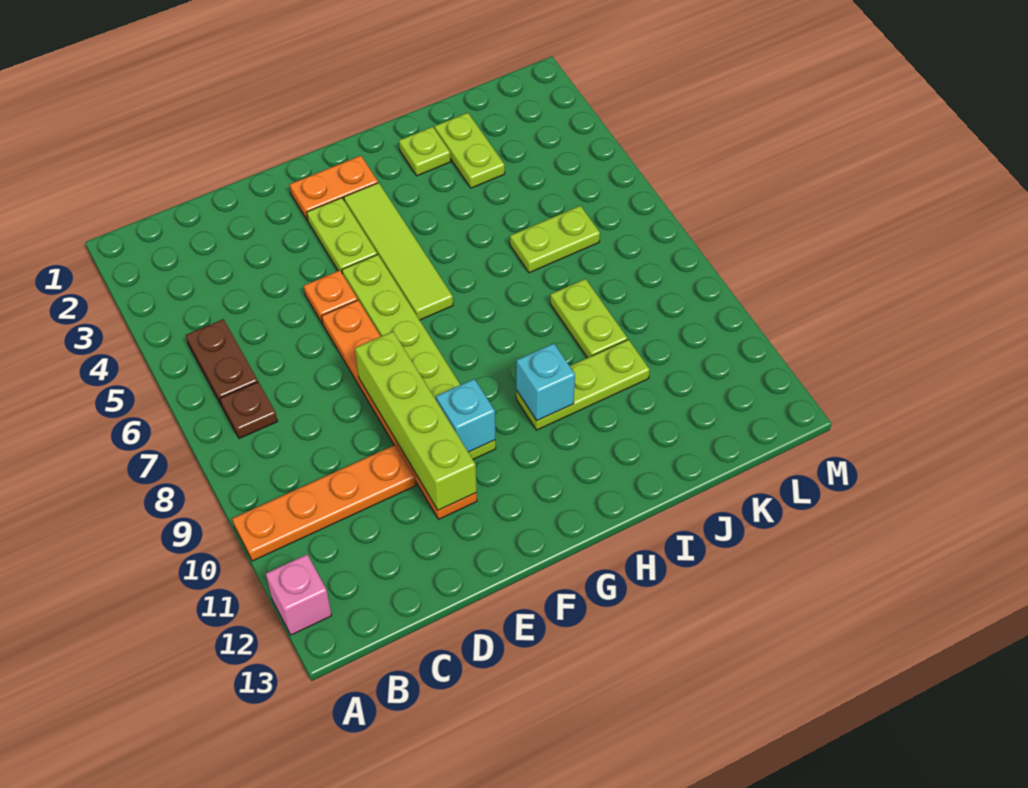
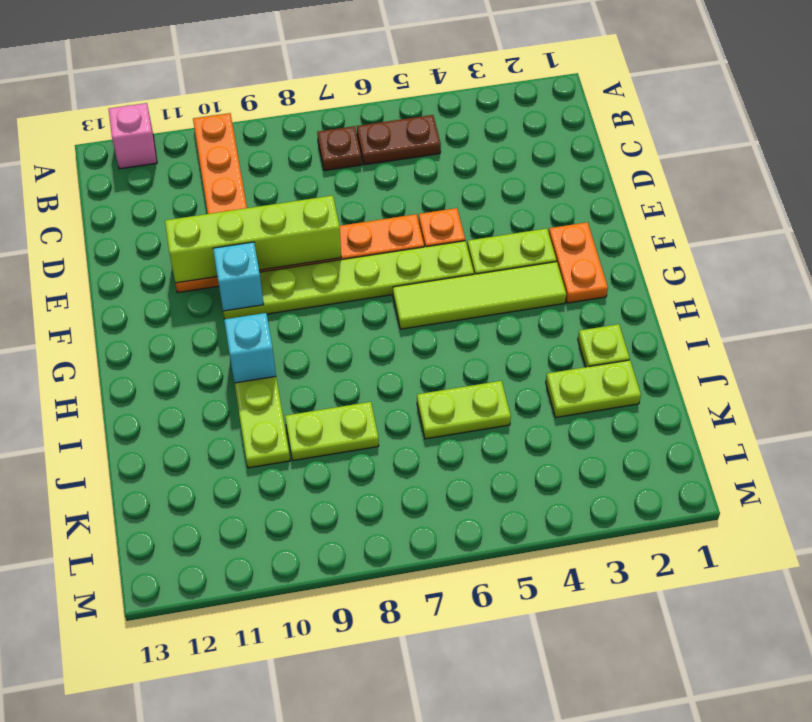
lime plate J6:K6 level 1 -> lime plate J5:J6 level 1

